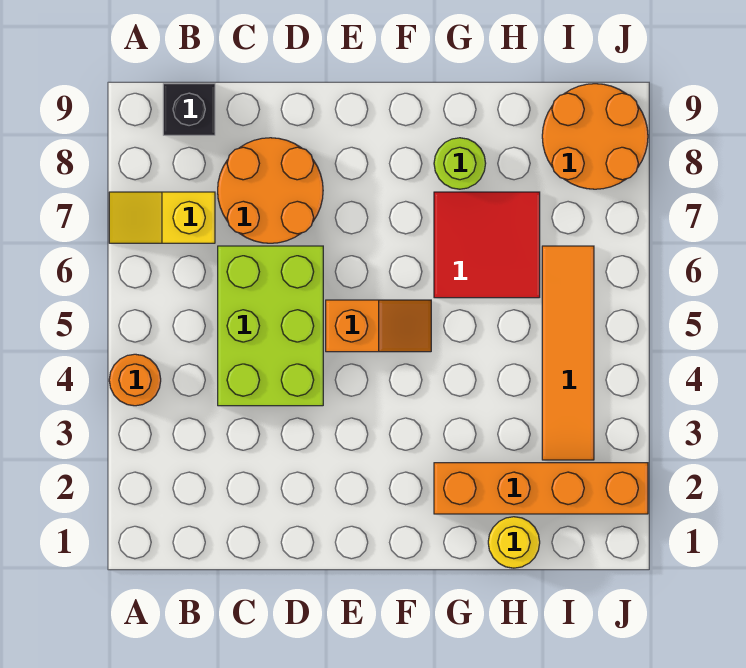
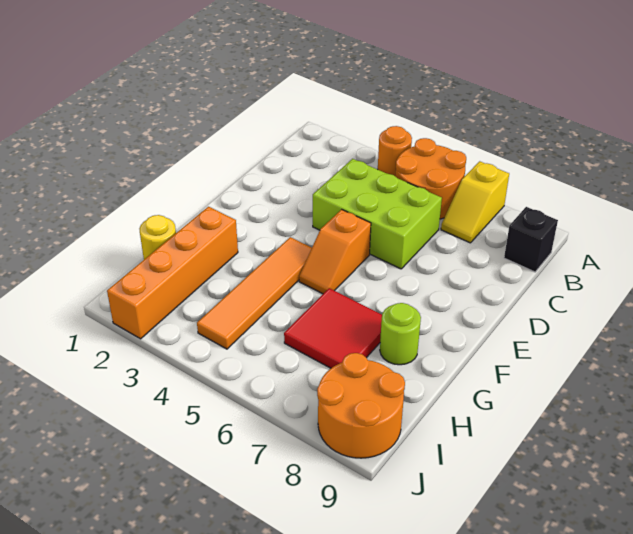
yellow slope A7:B7 level 1 top B -> yellow slope A7:B7 level 1 top A
orange round brick C7:D8 level 1 -> orange round brick A5:B6 level 1
orange tile I3:I6 level 1 -> orange tile F4:I4 level 1

